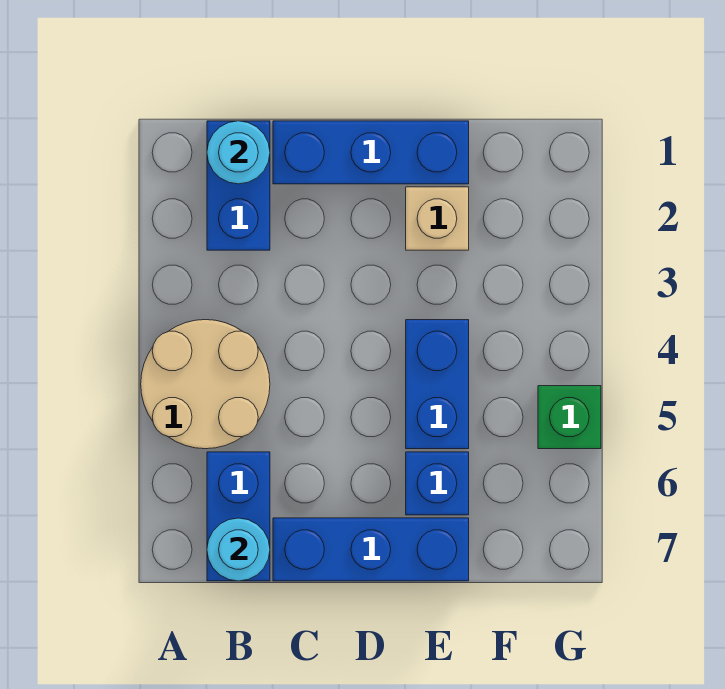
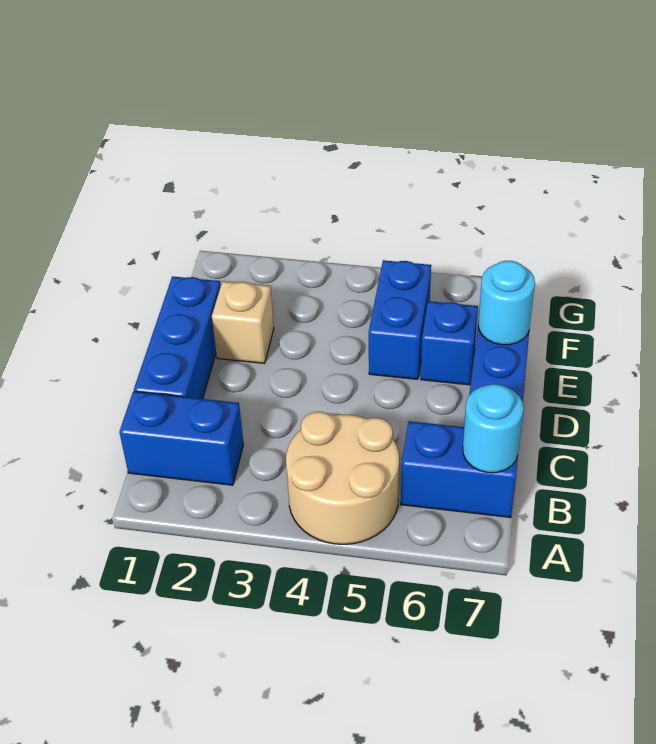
cyan round brick B1 level 2 -> cyan round brick E7 level 2
blue brick E4:E5 level 1 -> blue brick E5:F5 level 1
green brick G5 level 1 -> none

